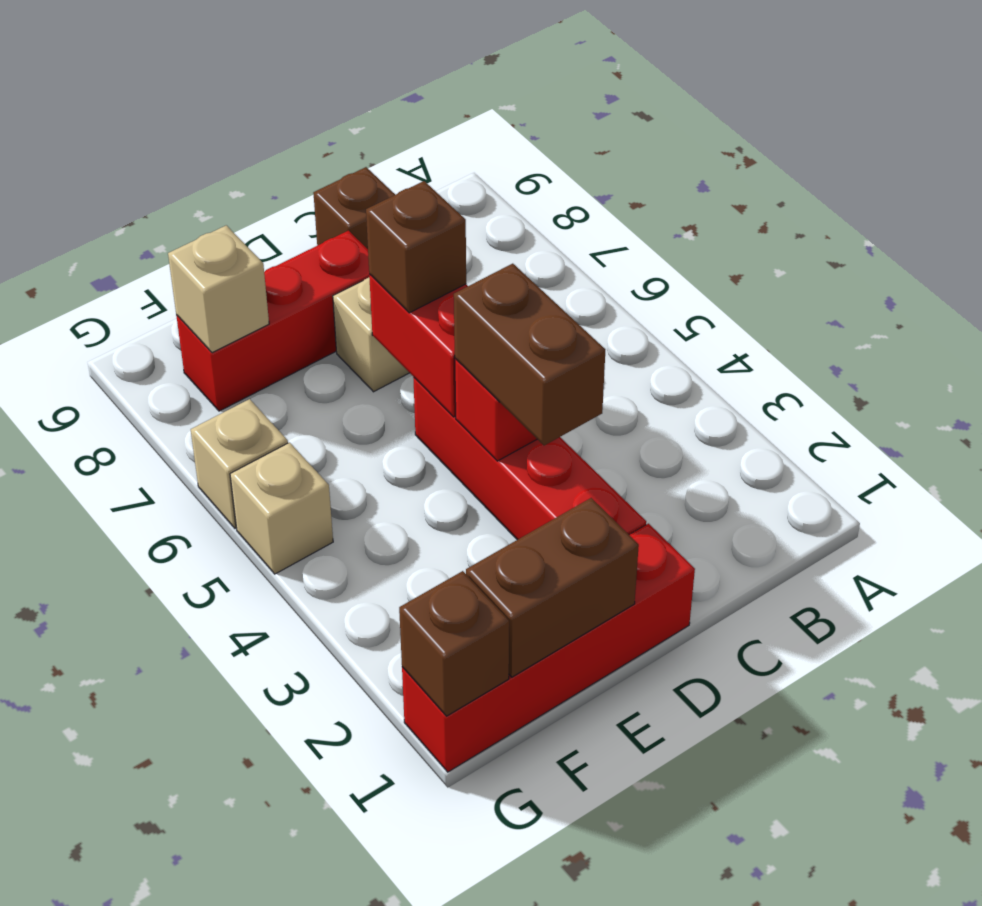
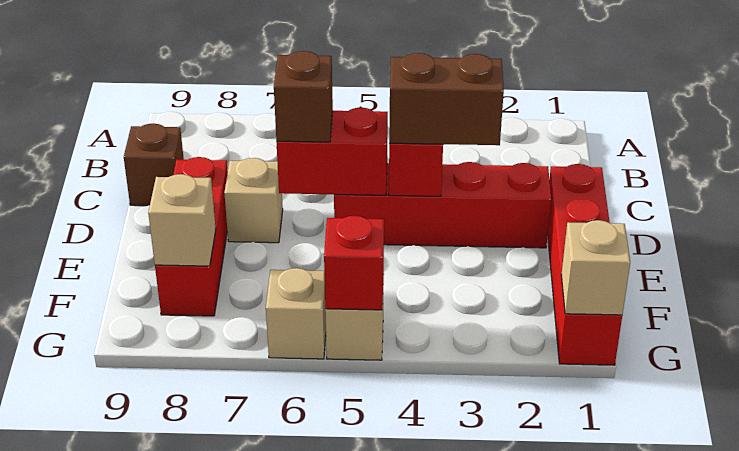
brown brick E1:F1 level 2 -> none
brown brick G1 level 2 -> tan brick G1 level 2
none -> red brick G5 level 2

